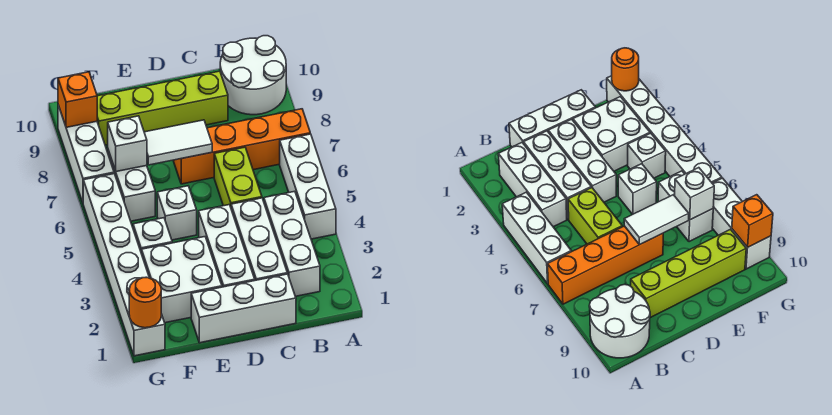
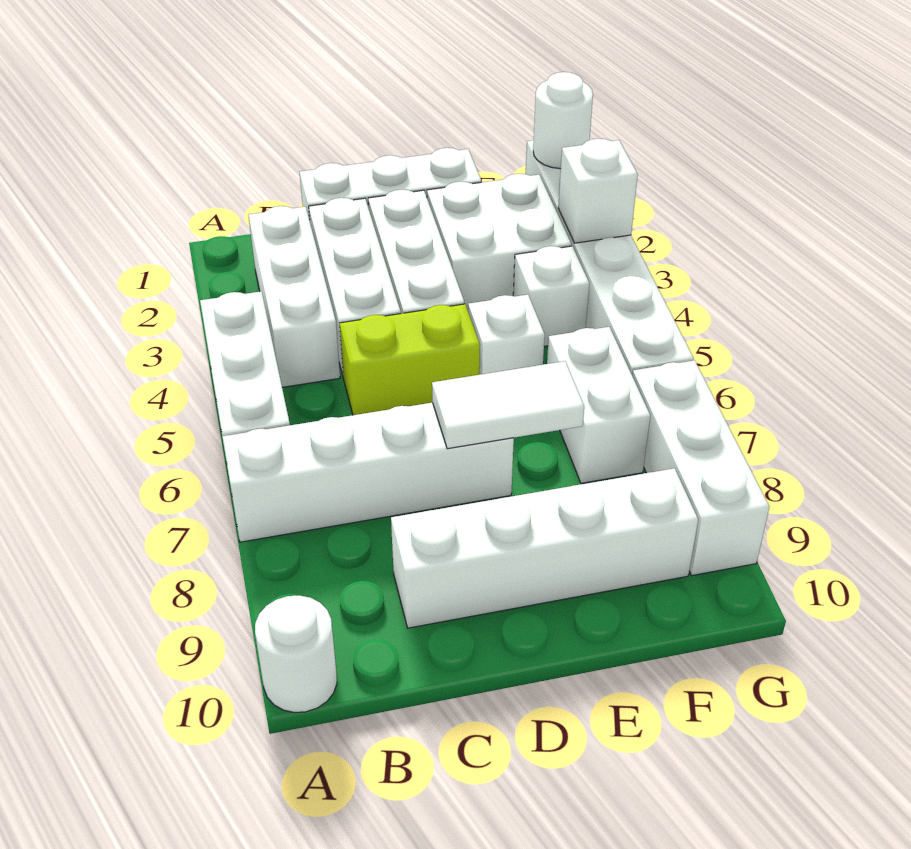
orange brick A7:D7 level 1 -> white brick A7:D7 level 1
white round brick A9:B10 level 1 -> white round brick A10 level 1
lime brick C5:C6 level 1 -> lime brick C5:D5 level 1
lime brick C9:F9 level 1 -> white brick C9:F9 level 1
white brick F7 level 2 -> white brick G3 level 2
orange round brick G1 level 2 -> white round brick G1 level 2
orange brick G9 level 2 -> none

